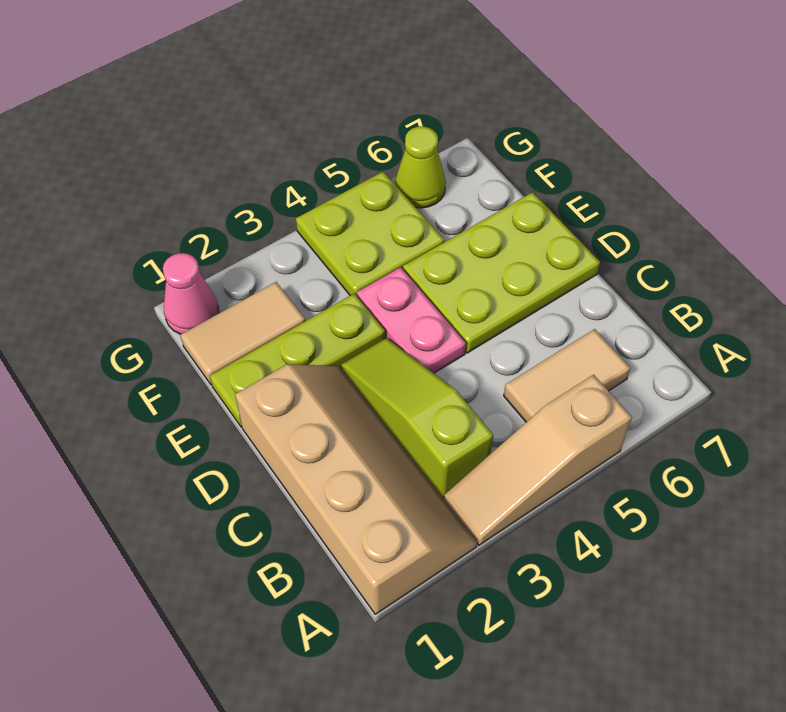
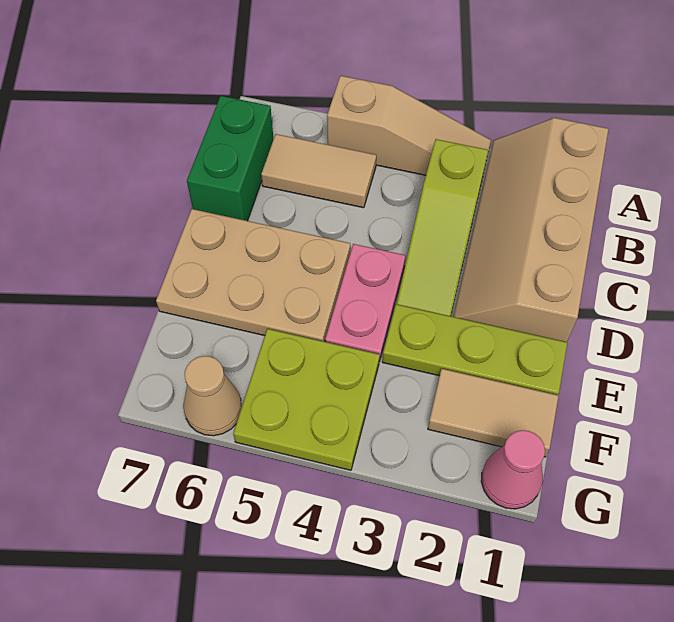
none -> green brick B7:C7 level 1
lime plate D5:E7 level 1 -> tan plate D5:E7 level 1
lime cone G6 level 1 -> tan cone G6 level 1

